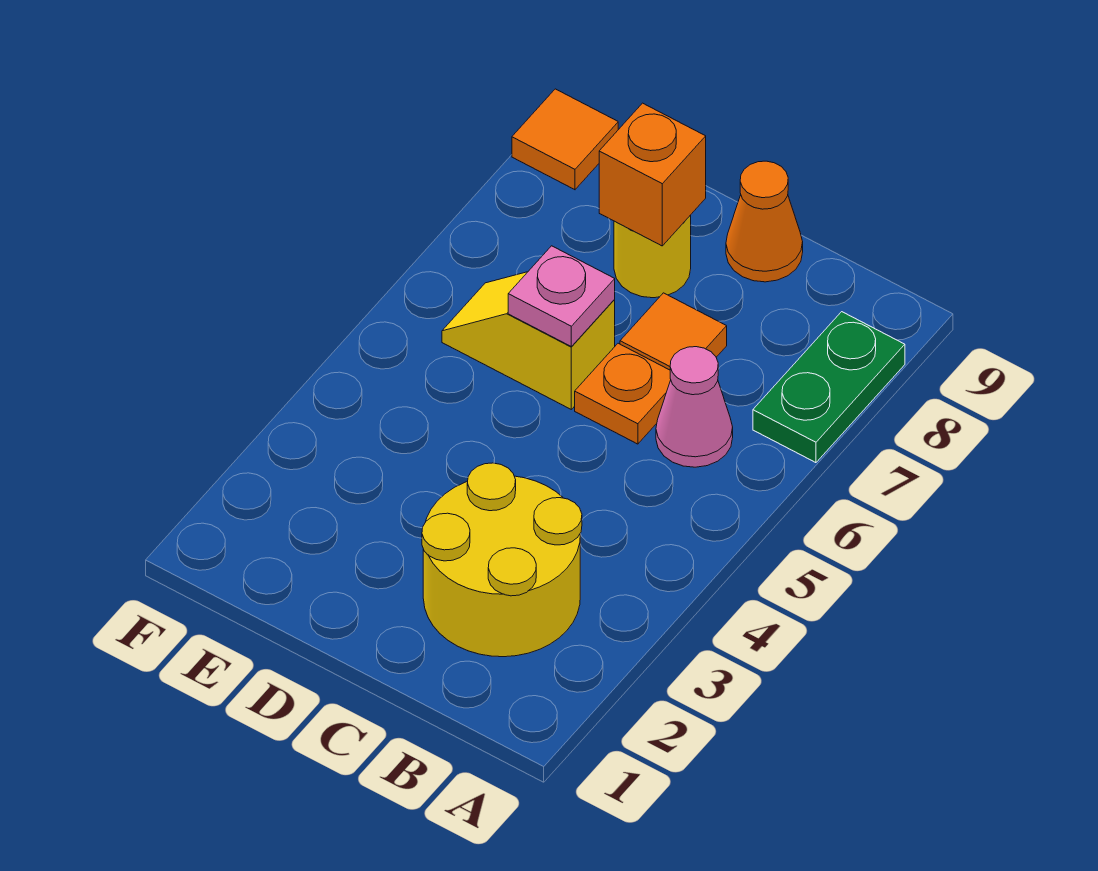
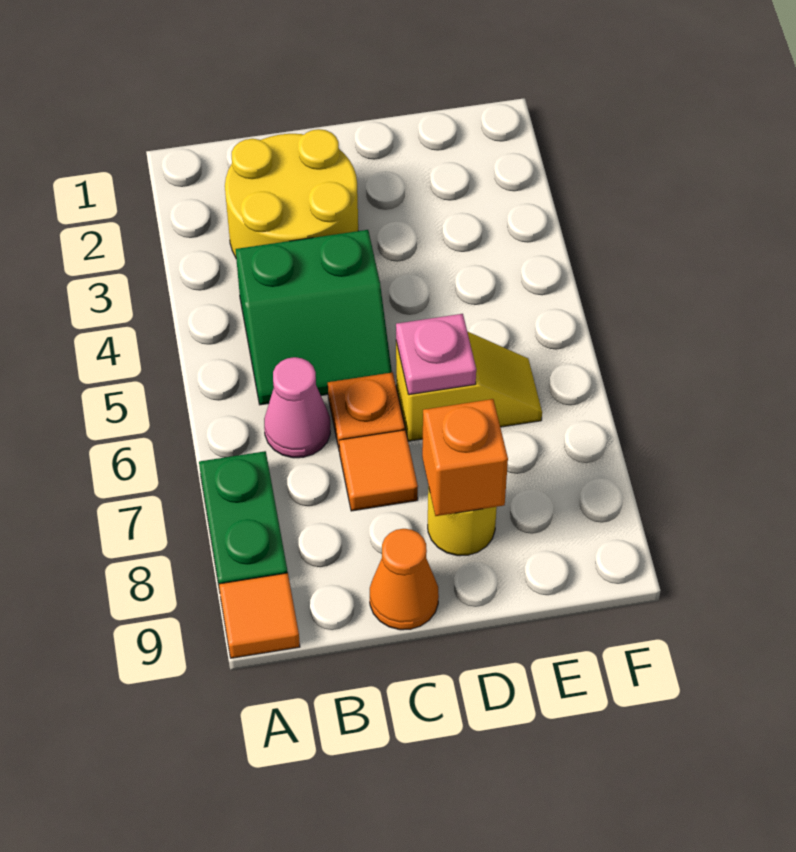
none -> green slope B4:C5 level 1 top 4
orange tile F9 level 1 -> orange tile A9 level 1

